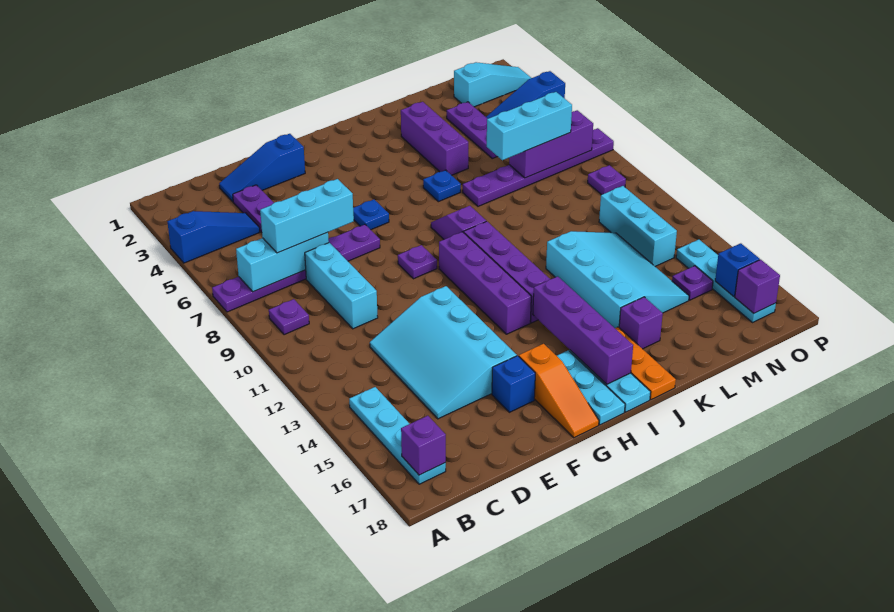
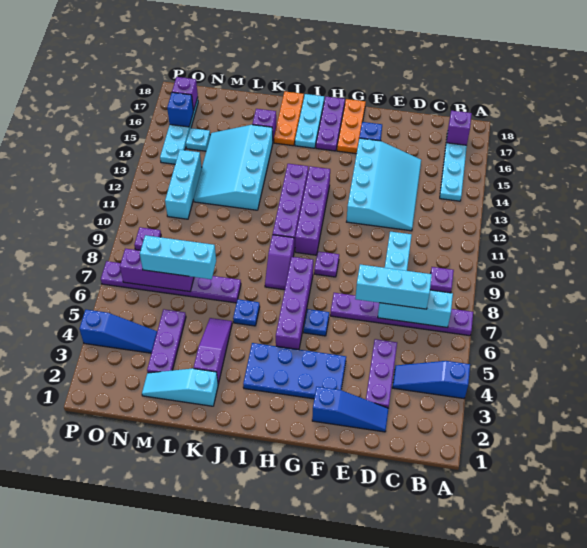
none -> blue plate F3:I4 level 1
orange slope G16:G18 level 1 top 16 -> orange plate G16:G18 level 1
cyan plate H16:H18 level 1 -> purple plate H16:H18 level 1
purple brick I14:I17 level 2 -> purple brick H5:H8 level 1
purple brick K3:K5 level 1 -> purple slope K3:K5 level 1 top 3
cyan slope N2:P2 level 1 top N -> cyan slope K2:M2 level 1 top K
purple plate N15 level 1 -> cyan plate N15 level 1

